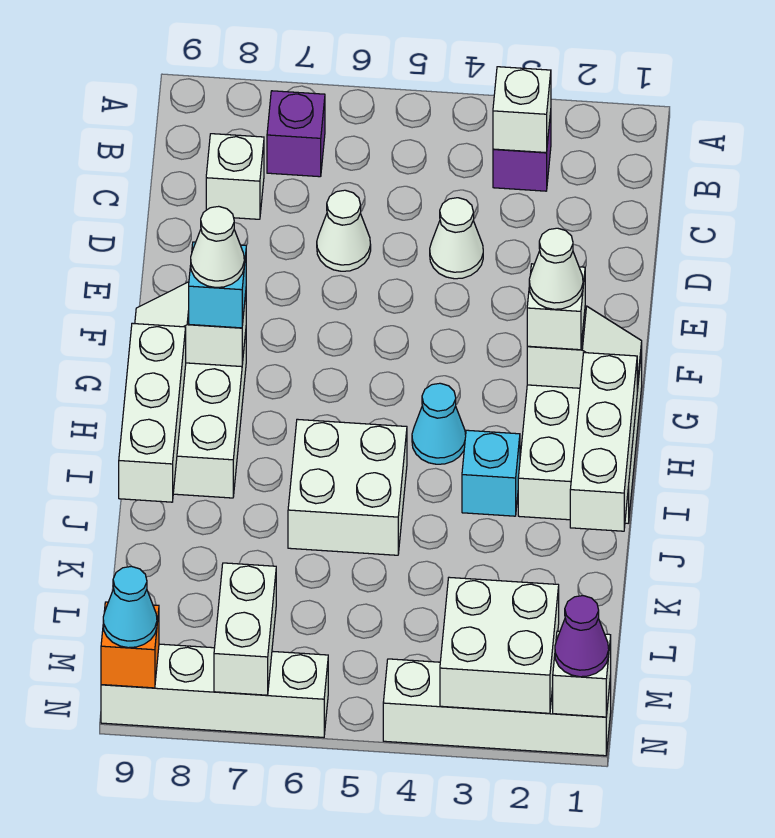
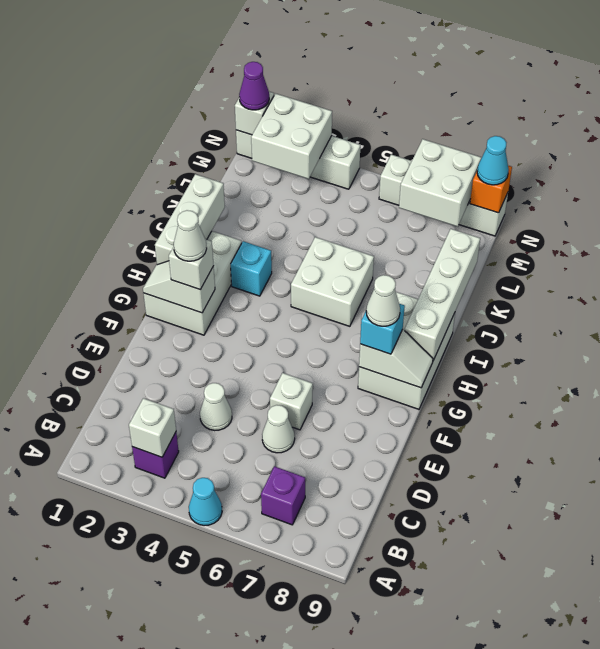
white brick C8 level 1 -> white brick E6 level 1
cyan cone H4 level 1 -> cyan cone A5 level 1
white brick H9:J9 level 2 -> white brick H9:K9 level 2
white brick M7:N7 level 2 -> white brick M7:N8 level 2

